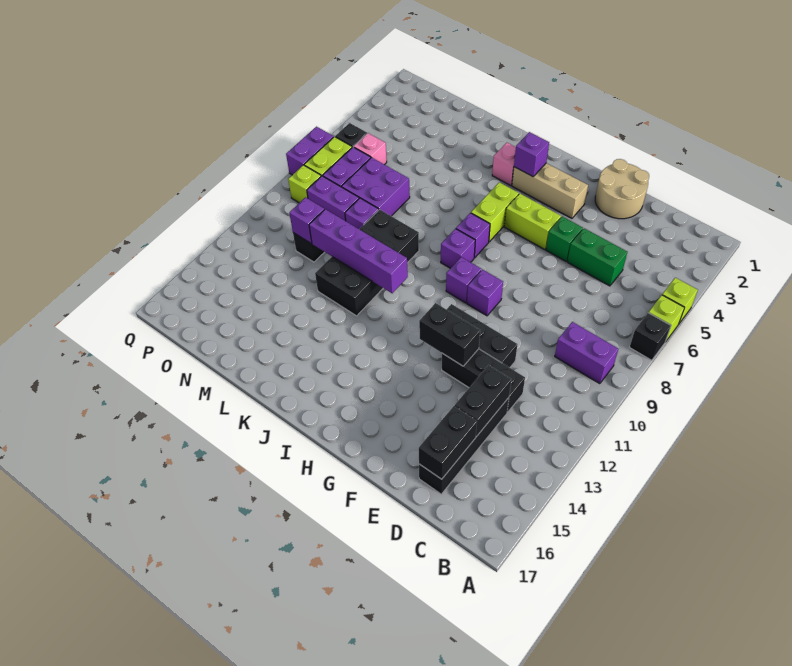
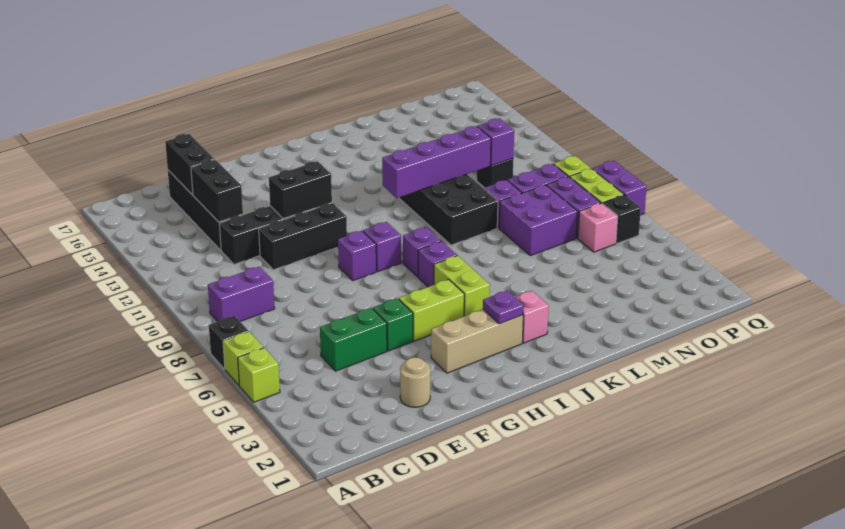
tan round brick E1:F2 level 1 -> tan round brick E2 level 1
purple brick I3 level 2 -> purple plate I3 level 2

